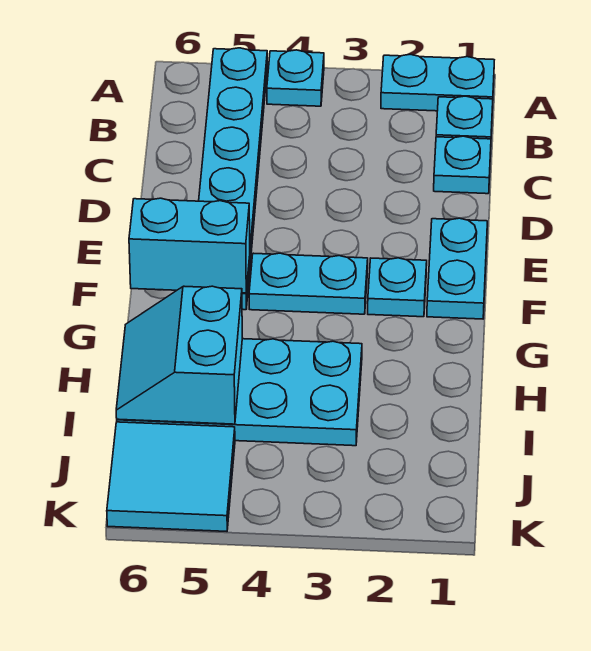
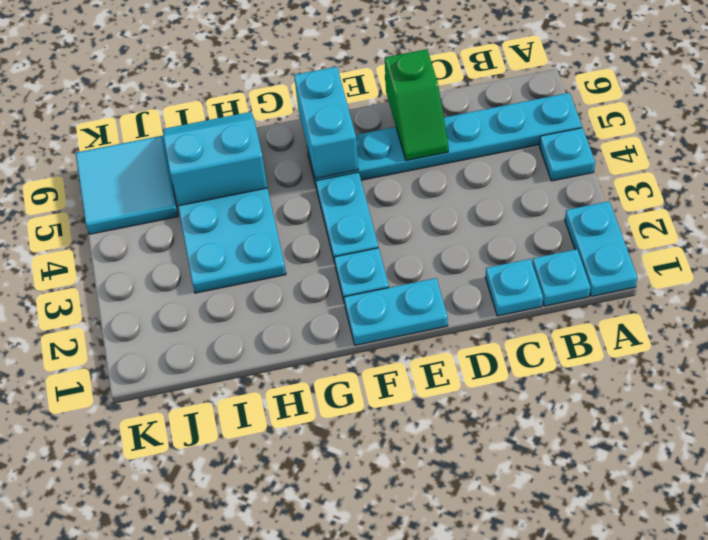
none -> green slope D5:D6 level 2 top 6

